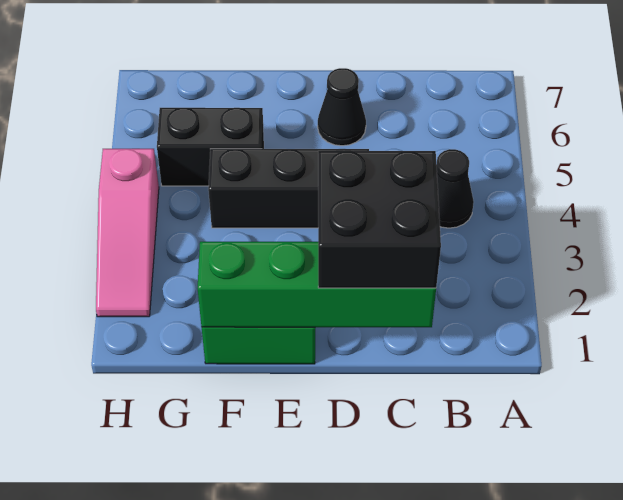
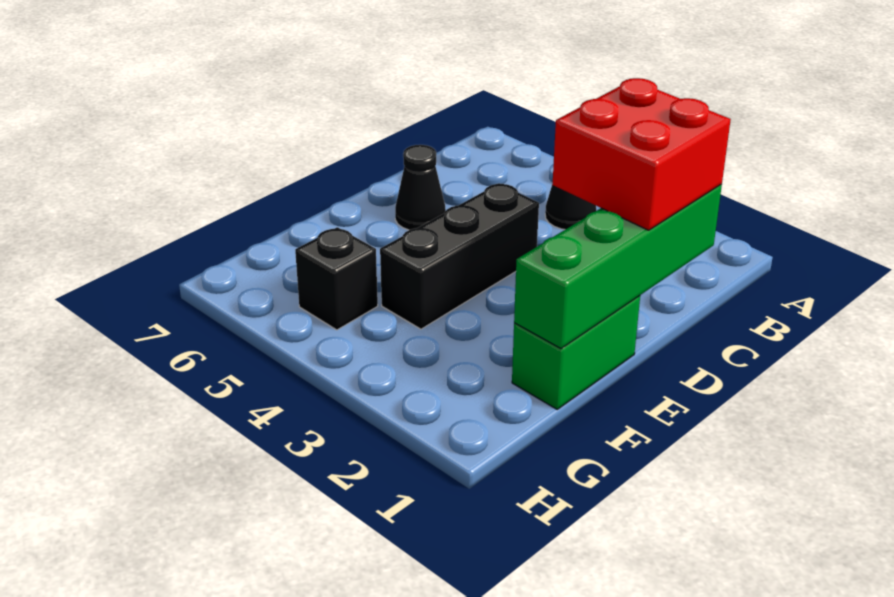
black brick C1:D2 level 3 -> red brick C1:D2 level 3
black brick F5:G5 level 1 -> black brick G5 level 1
pink slope H2:H4 level 1 top 4 -> none

